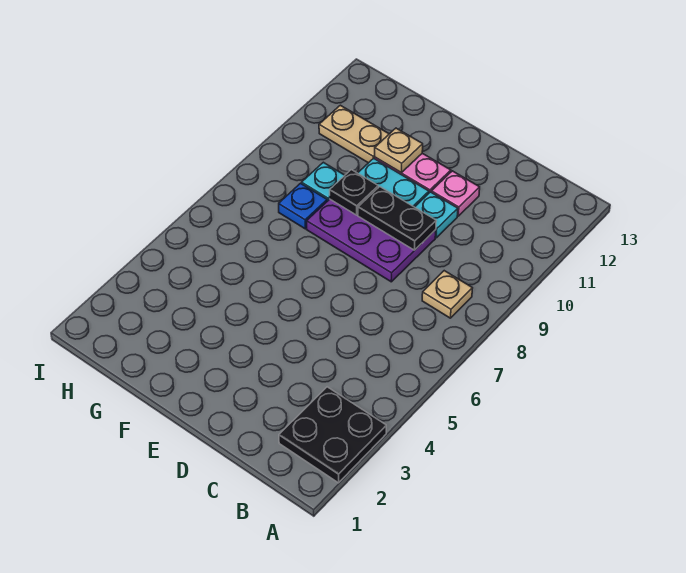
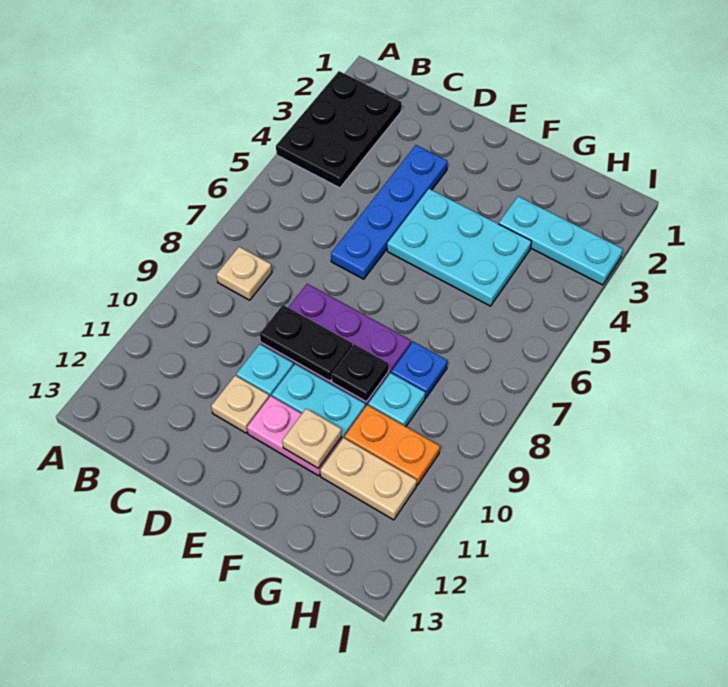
black plate A2:B3 level 1 -> black plate A2:B4 level 1
none -> blue plate D3:D6 level 1
pink plate D11 level 1 -> tan plate D11 level 1
none -> cyan plate E4:G5 level 1
none -> cyan plate G3:I3 level 1
none -> orange plate G10:H10 level 1

